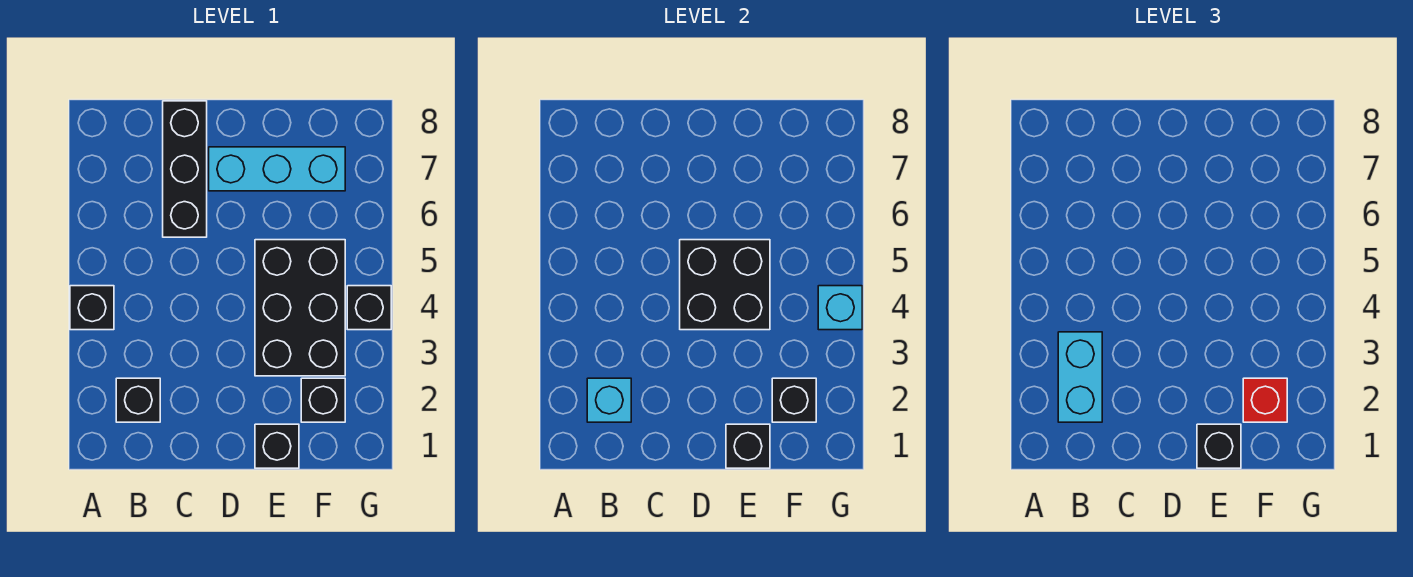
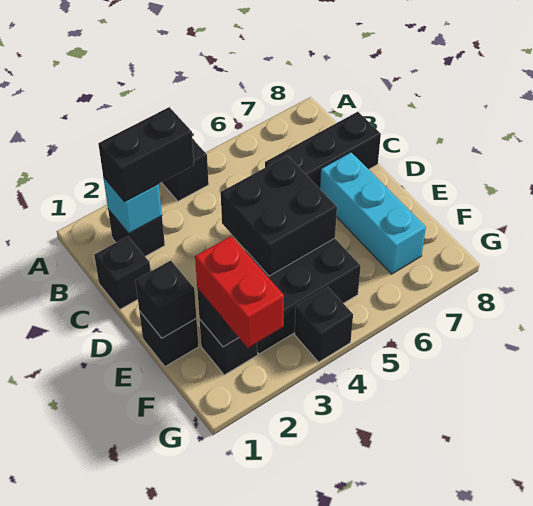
cyan brick B2:B3 level 3 -> black brick B2:B3 level 3
black brick E1 level 3 -> black brick C1 level 1
red brick F2 level 3 -> red brick F2:G2 level 3
cyan brick G4 level 2 -> none

